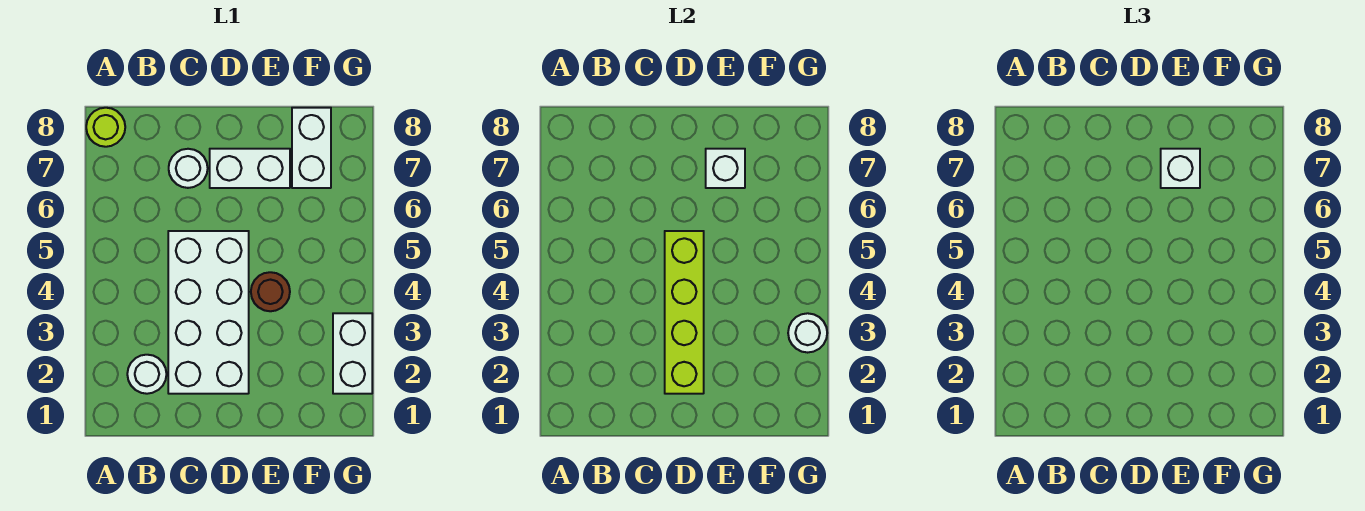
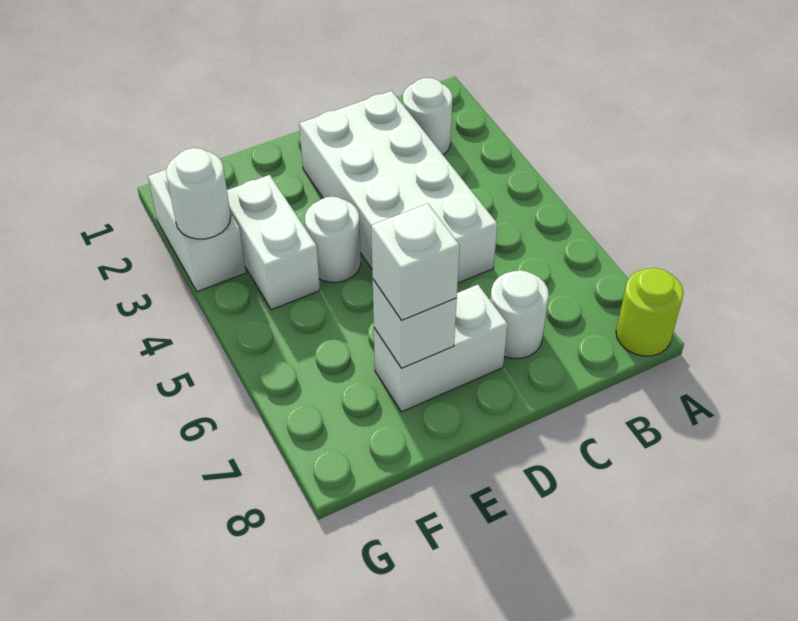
lime brick D2:D5 level 2 -> none
brown round brick E4 level 1 -> white round brick E4 level 1
white brick F7:F8 level 1 -> white brick F3:F4 level 1

